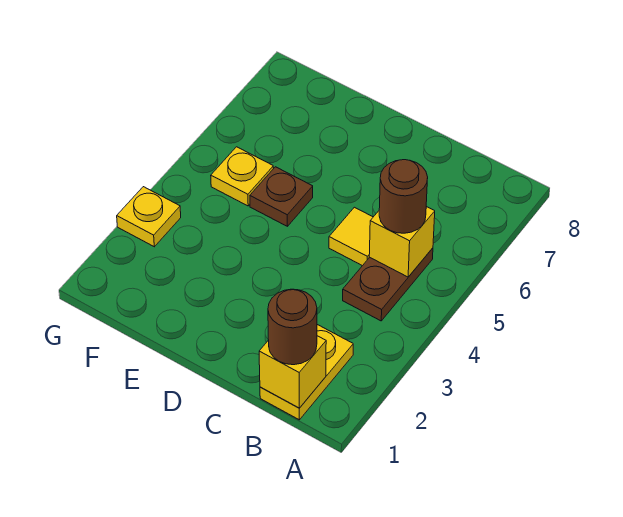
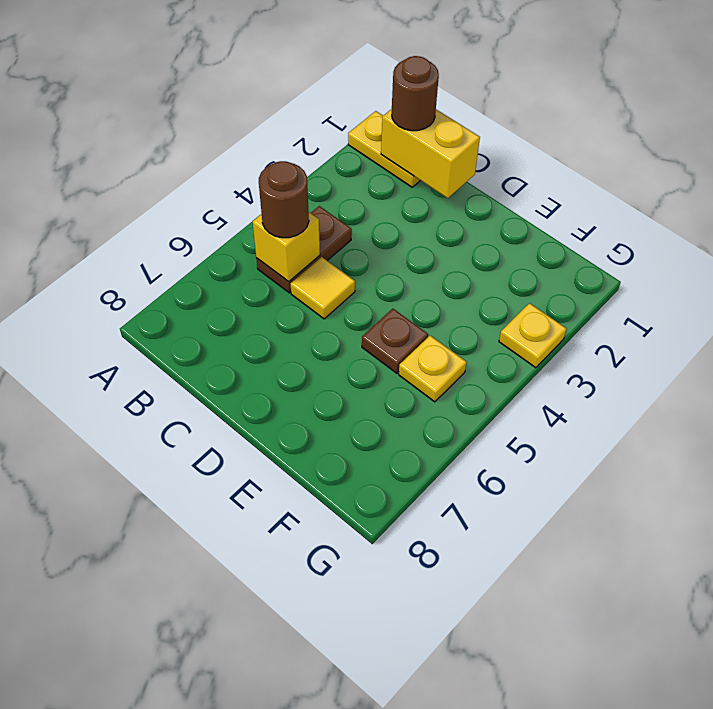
yellow plate B1:B2 level 1 -> yellow plate A1:B1 level 1
yellow brick B1 level 2 -> yellow brick B1:C1 level 2

